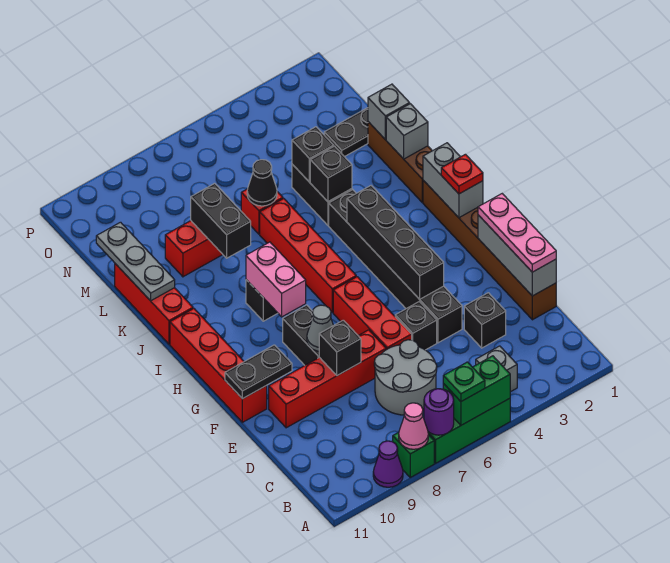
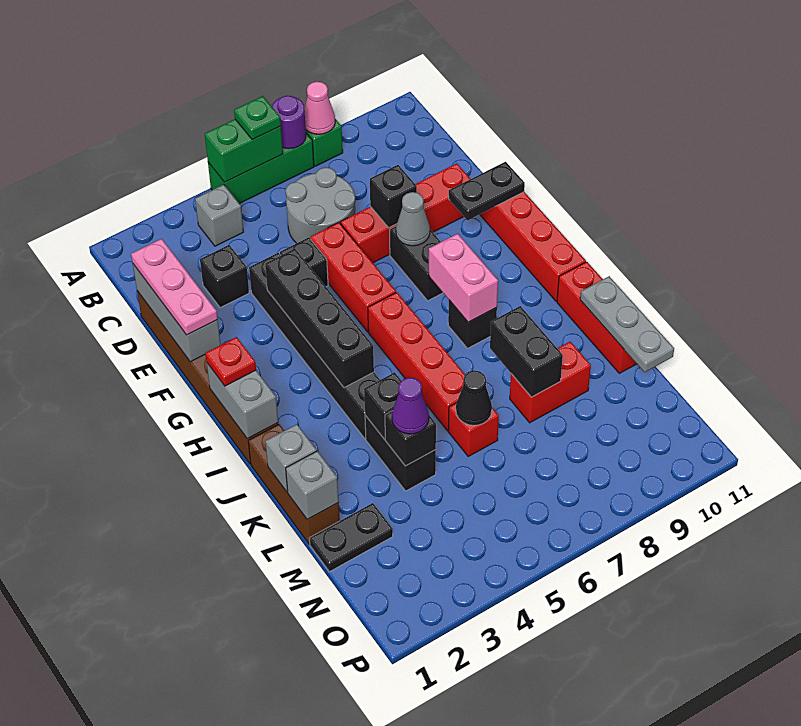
purple cone A9 level 1 -> purple cone L4 level 3

